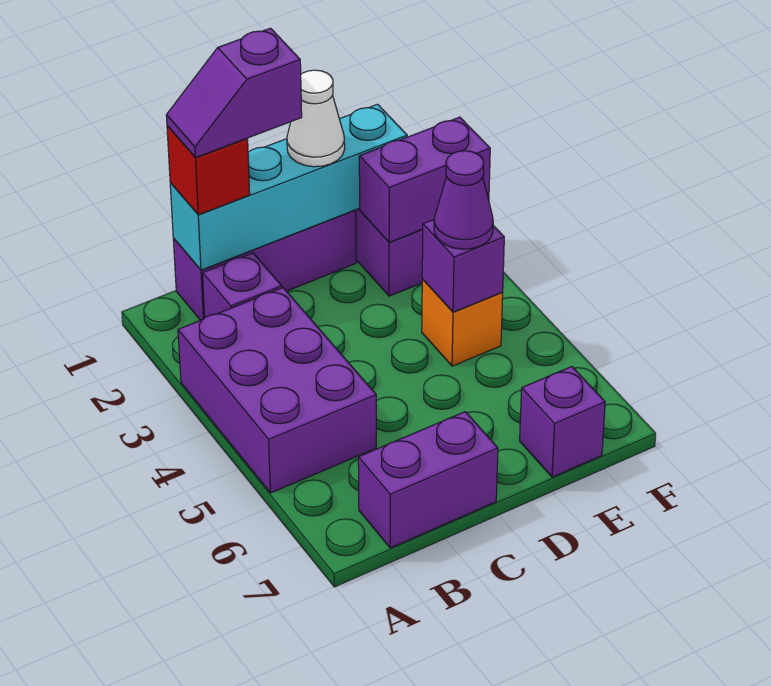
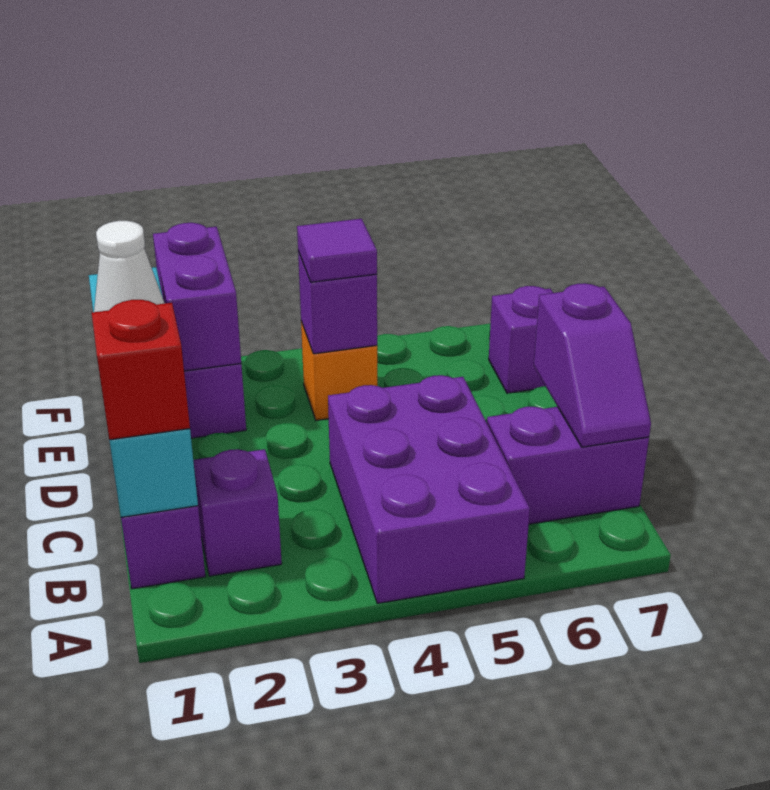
purple brick A3:B5 level 1 -> purple brick A4:C5 level 1
purple slope B1:C1 level 4 top C -> purple slope B7:C7 level 2 top C
purple brick B7:C7 level 1 -> purple brick B6:B7 level 1
purple cone E4 level 3 -> purple tile E4 level 3

